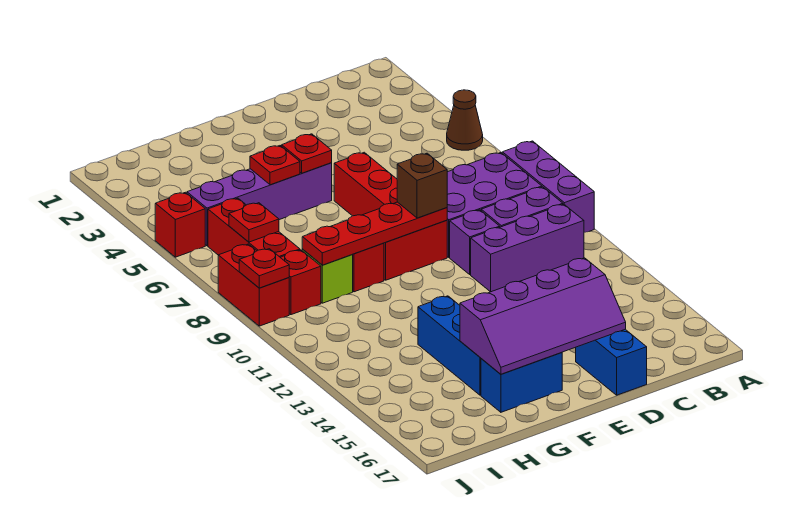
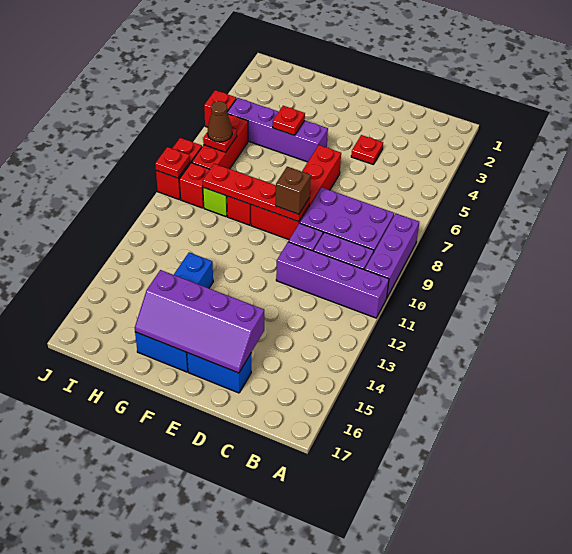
brown cone A5 level 1 -> brown cone I7 level 3
purple brick B11:D11 level 1 -> purple brick A11:D11 level 1
blue brick D16:D17 level 1 -> blue brick D16:E16 level 1
red plate F5 level 2 -> red plate D4 level 1

